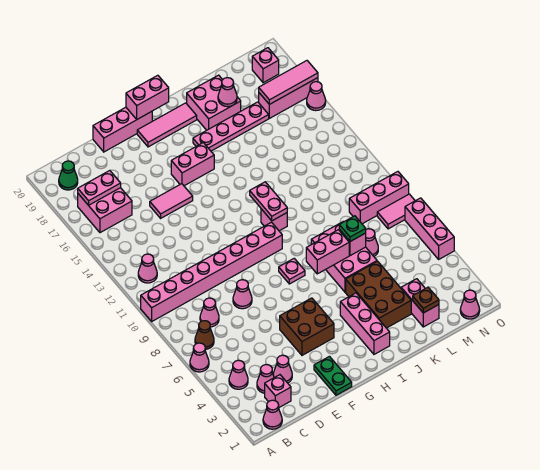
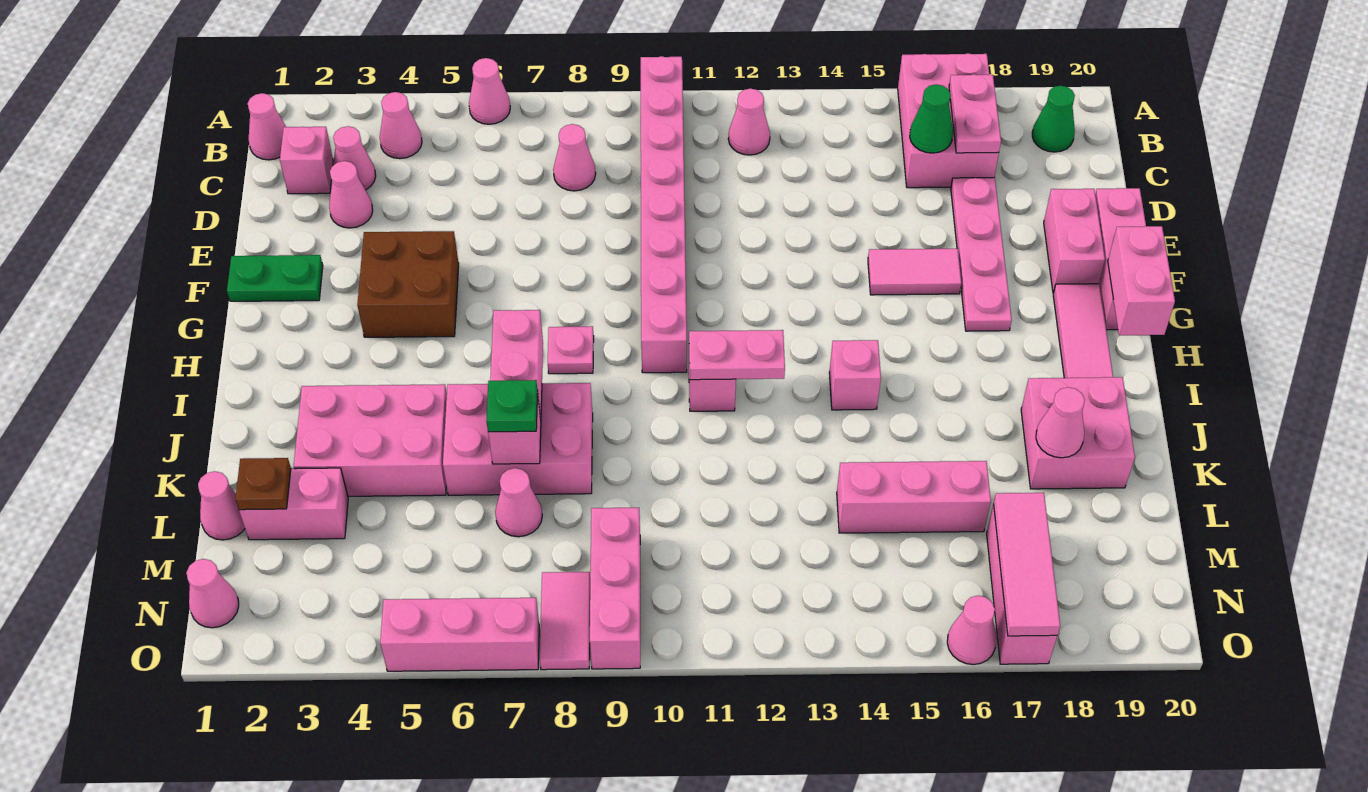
brown cone B7 level 1 -> none
pink brick B16:C17 level 1 -> pink brick A16:C17 level 1
none -> green cone C16 level 2
pink cone E8 level 1 -> pink cone L1 level 1
pink tile E15:F15 level 1 -> pink tile F15:F16 level 1
pink brick G16:H16 level 1 -> pink brick E19:F19 level 1
pink brick I2:I4 level 1 -> pink brick L14:L16 level 1
pink plate I17:L17 level 1 -> pink plate D17:G17 level 1
brown brick J3:K5 level 1 -> pink brick J3:K5 level 1
pink brick N19 level 1 -> pink brick I14 level 1

